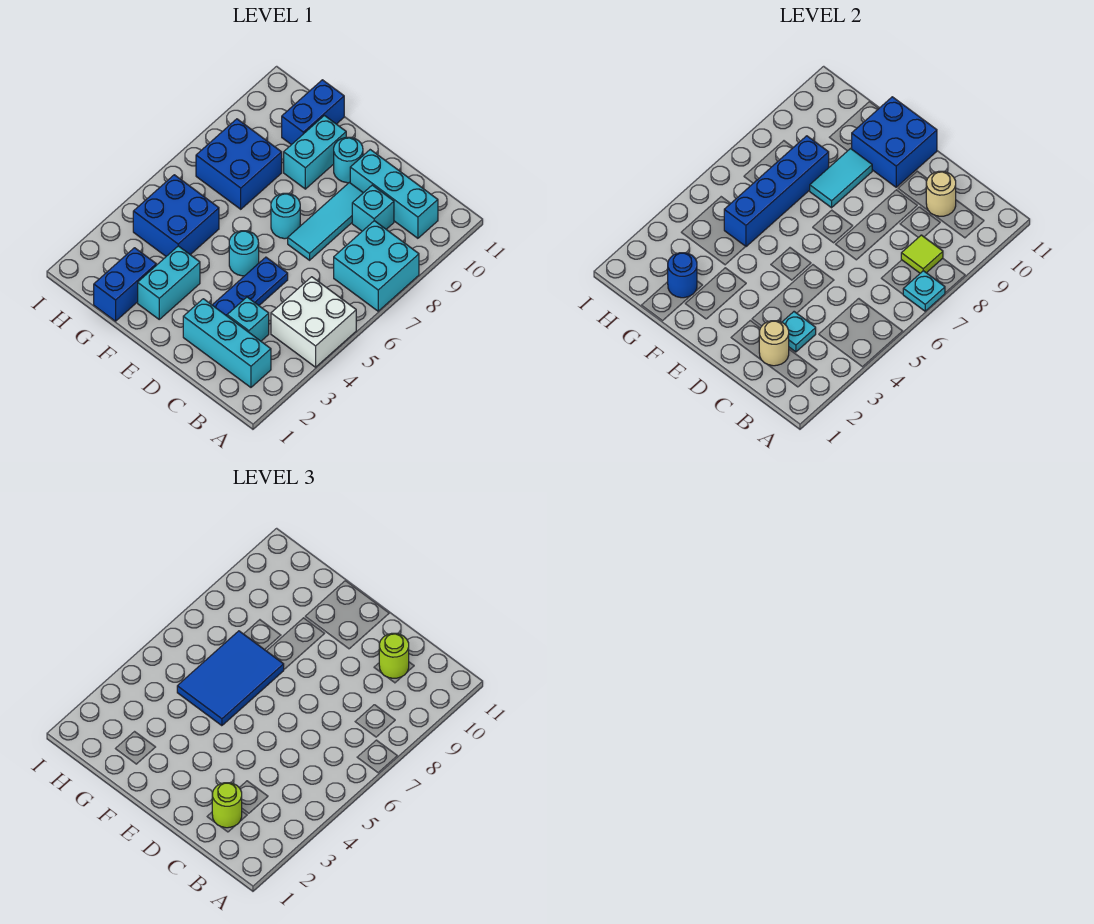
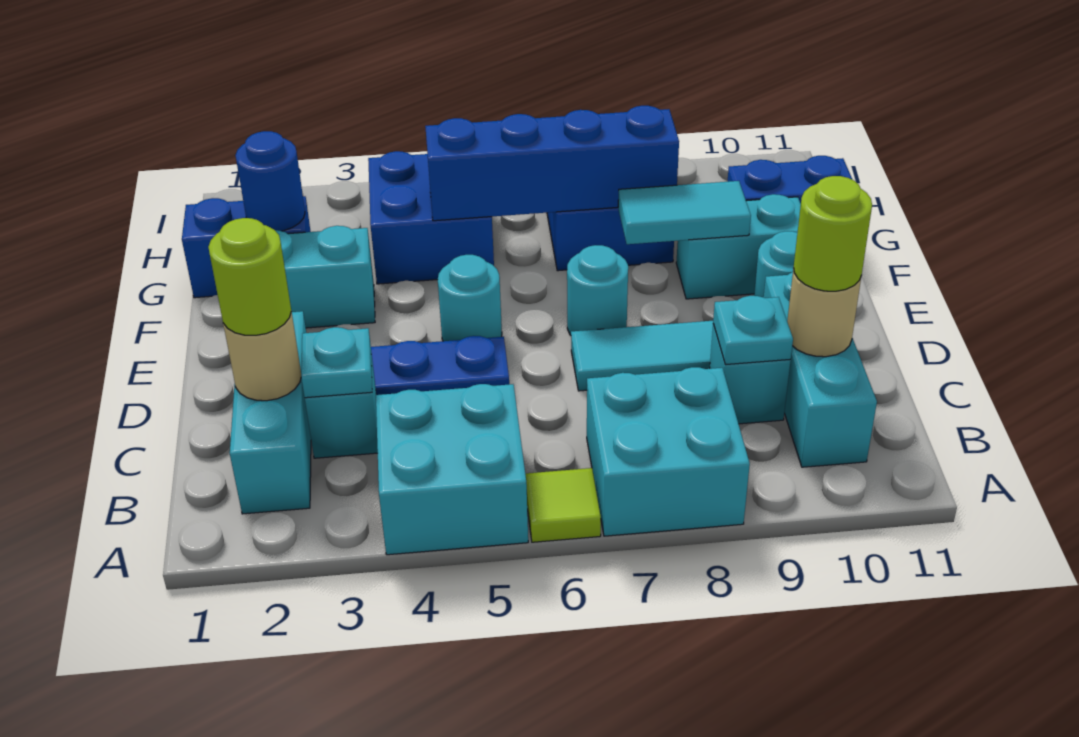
white brick A4:B5 level 1 -> cyan brick A4:B5 level 1
cyan plate A7 level 2 -> cyan plate C9 level 2
lime tile B8 level 2 -> lime tile A6 level 1
blue brick E10:F11 level 2 -> none
blue tile F5:G7 level 3 -> none

